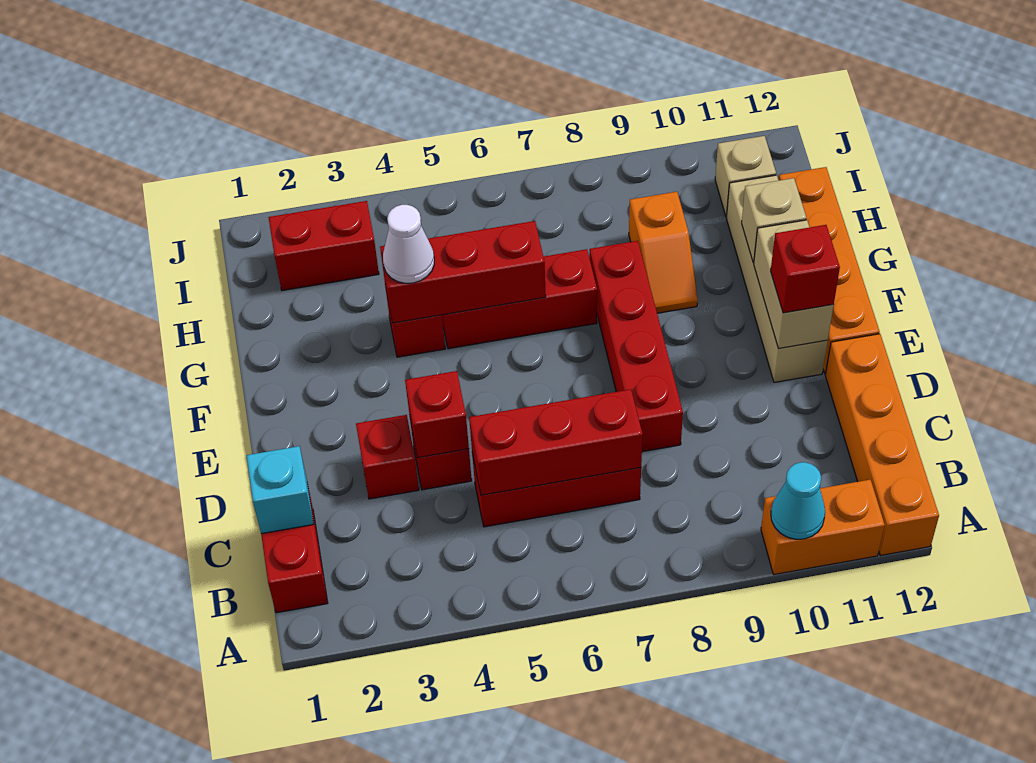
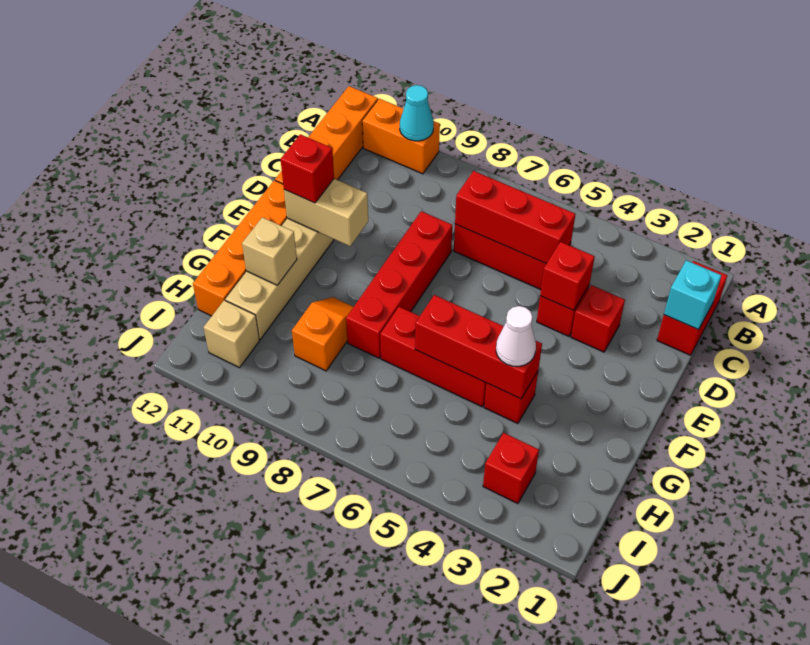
tan brick E11:F11 level 2 -> tan brick E10:E11 level 2
red brick I2:I3 level 1 -> red brick I3 level 1

